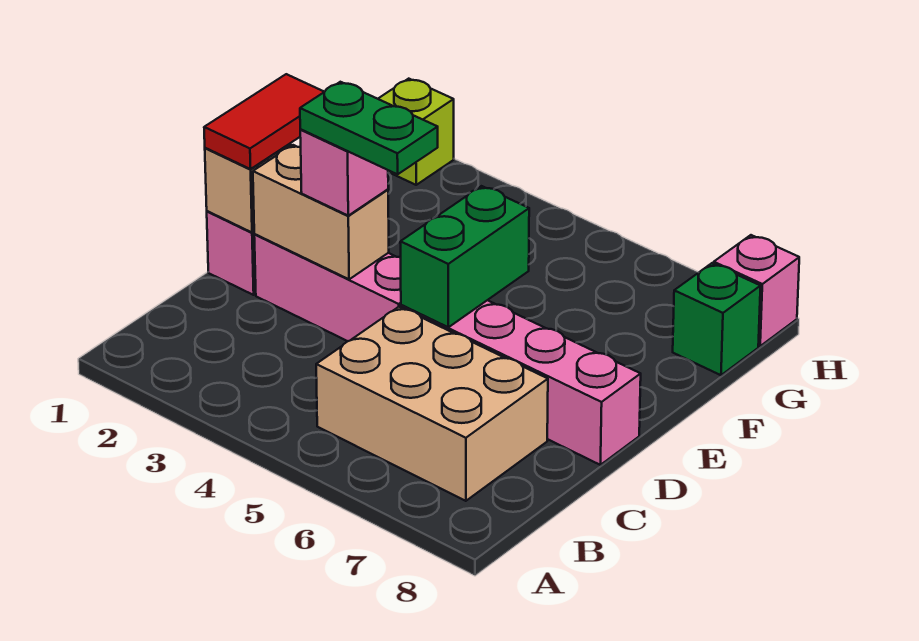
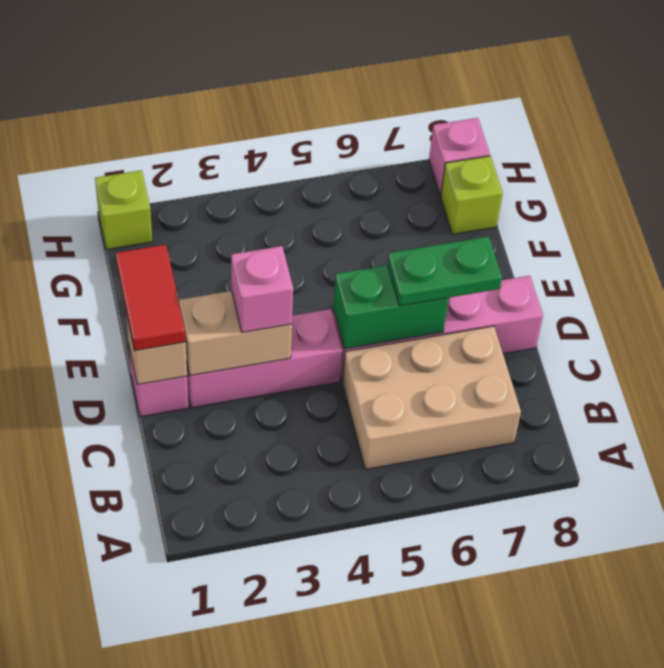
green plate D3:D4 level 4 -> green plate D6:D7 level 3
green brick D5:E5 level 2 -> green brick D5:D6 level 2
green brick G8 level 1 -> lime brick G8 level 1

